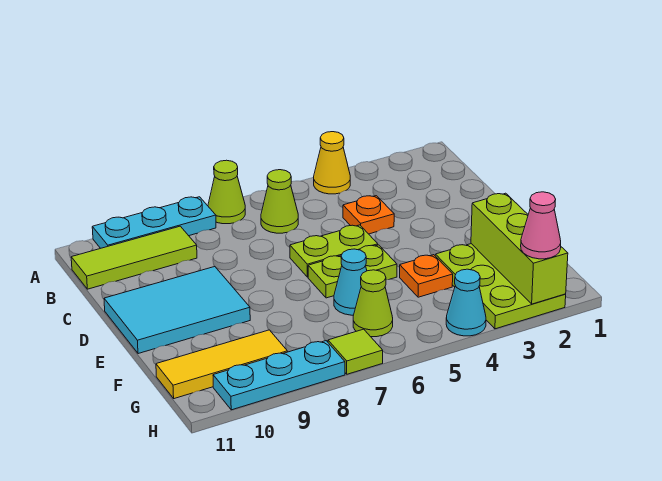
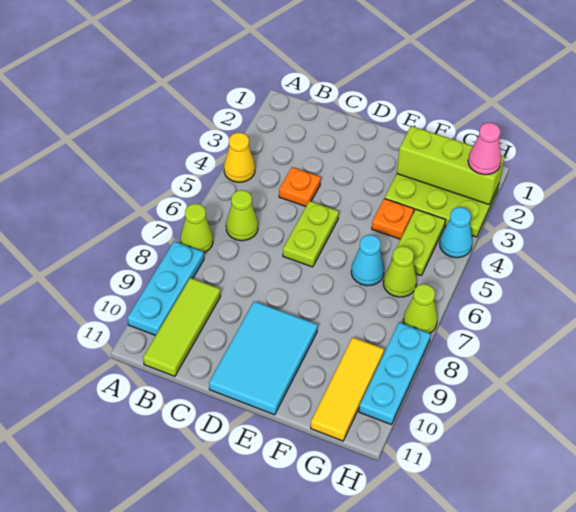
lime plate E5:E6 level 1 -> lime plate G4:G5 level 1
lime tile H7 level 1 -> lime cone H7 level 1

